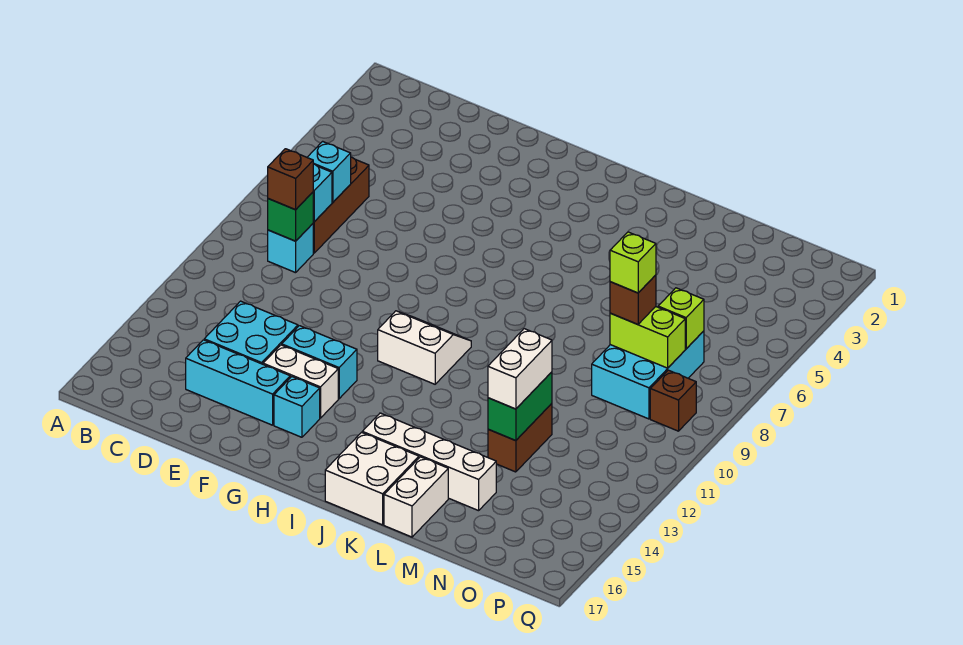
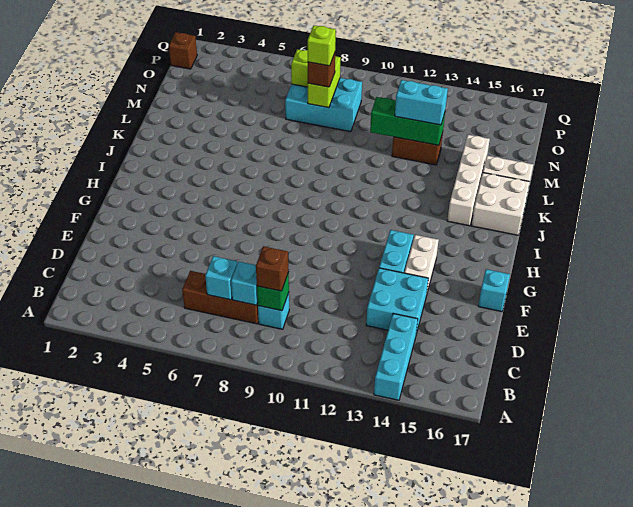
cyan brick D15:F15 level 1 -> cyan brick A14:C14 level 1
cyan brick G15 level 1 -> cyan brick F17 level 1
white slope H10:I11 level 1 top 11 -> none
green brick M12:M13 level 2 -> green brick M11:M13 level 2
white brick M12:M13 level 3 -> cyan brick M12:M13 level 3
brown brick P9 level 1 -> brown brick P1 level 1

